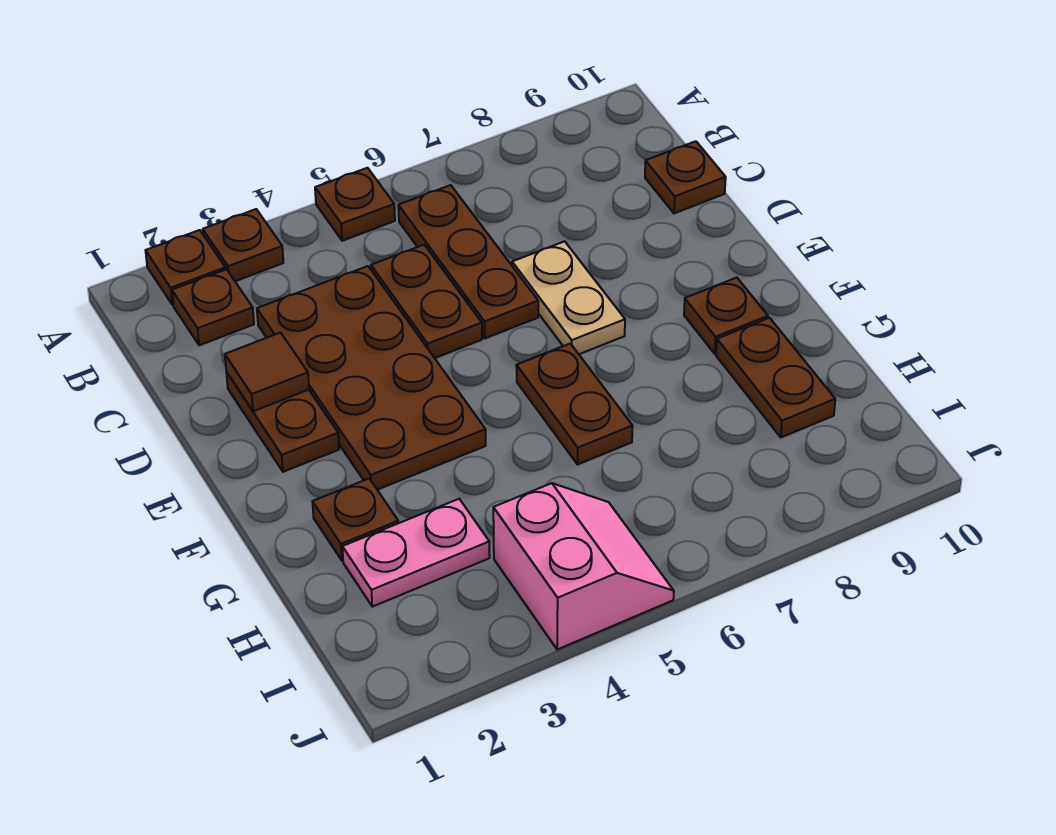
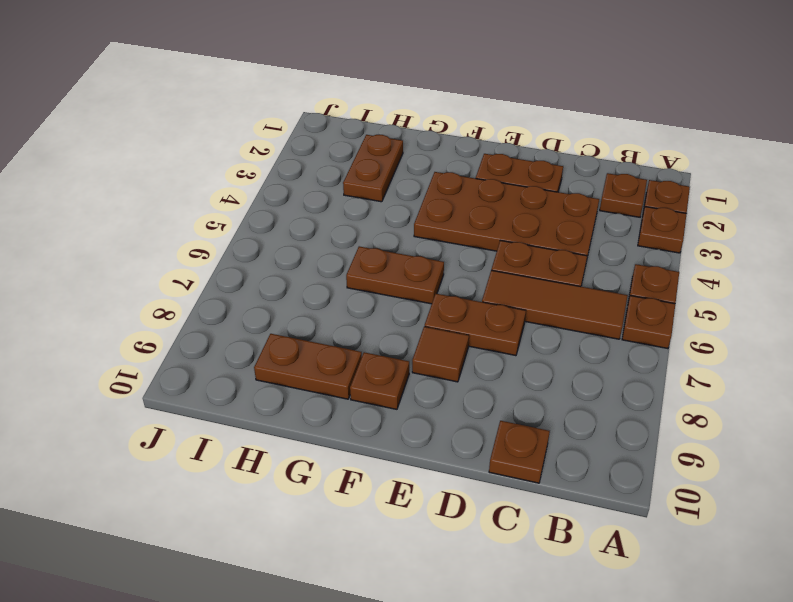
brown plate B6:D6 level 1 -> brown tile B6:D6 level 1
brown tile D2 level 2 -> brown tile E8 level 1
tan plate D7:E7 level 1 -> brown plate D7:E7 level 1
brown plate G2 level 1 -> brown plate A6 level 1
pink plate H2:H3 level 1 -> brown plate H2:H3 level 1
pink slope I4:J5 level 1 top 4 -> none

